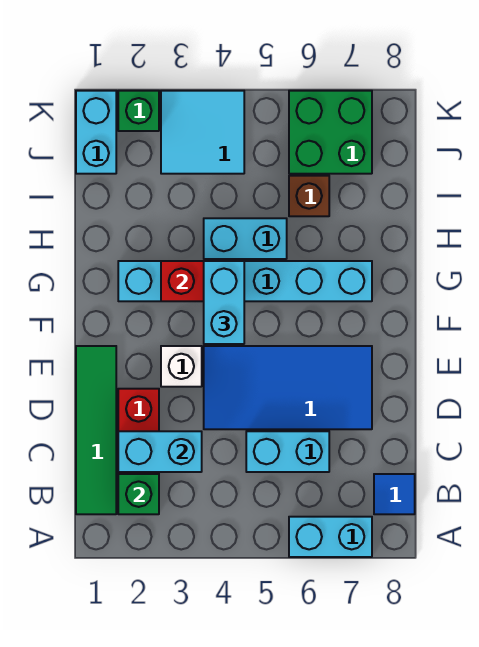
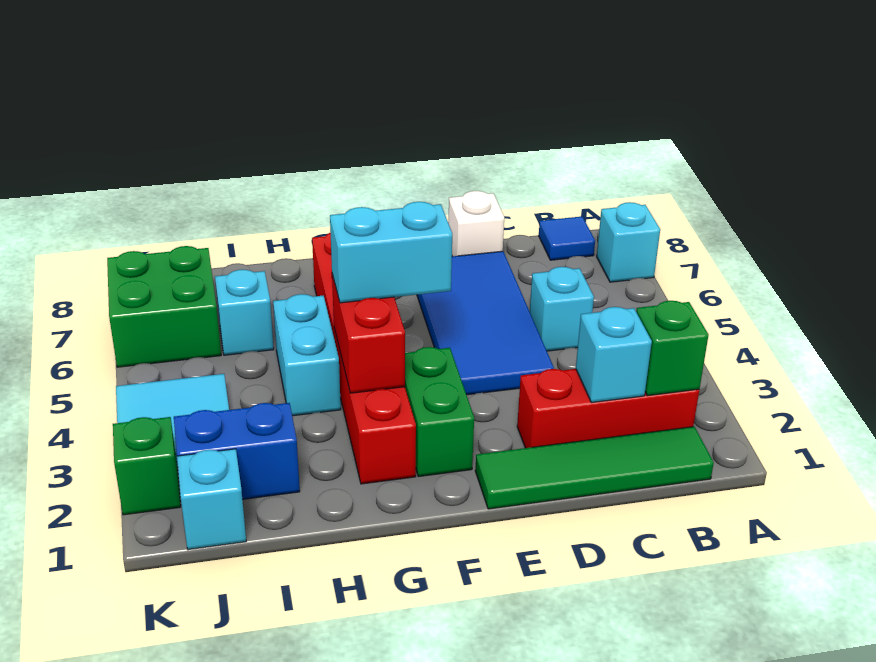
cyan brick A6:A7 level 1 -> cyan brick A7 level 1
cyan brick C2:C3 level 2 -> cyan brick C2 level 2
cyan brick C5:C6 level 1 -> cyan brick C5 level 1
white brick E3 level 1 -> white brick D8 level 1
none -> green brick F2:F3 level 1
cyan brick G2:G7 level 1 -> red brick G2:G7 level 1
none -> blue brick I2:J2 level 1
brown brick I6 level 1 -> cyan brick I6 level 1
cyan brick J1:K1 level 1 -> cyan brick J1 level 1

